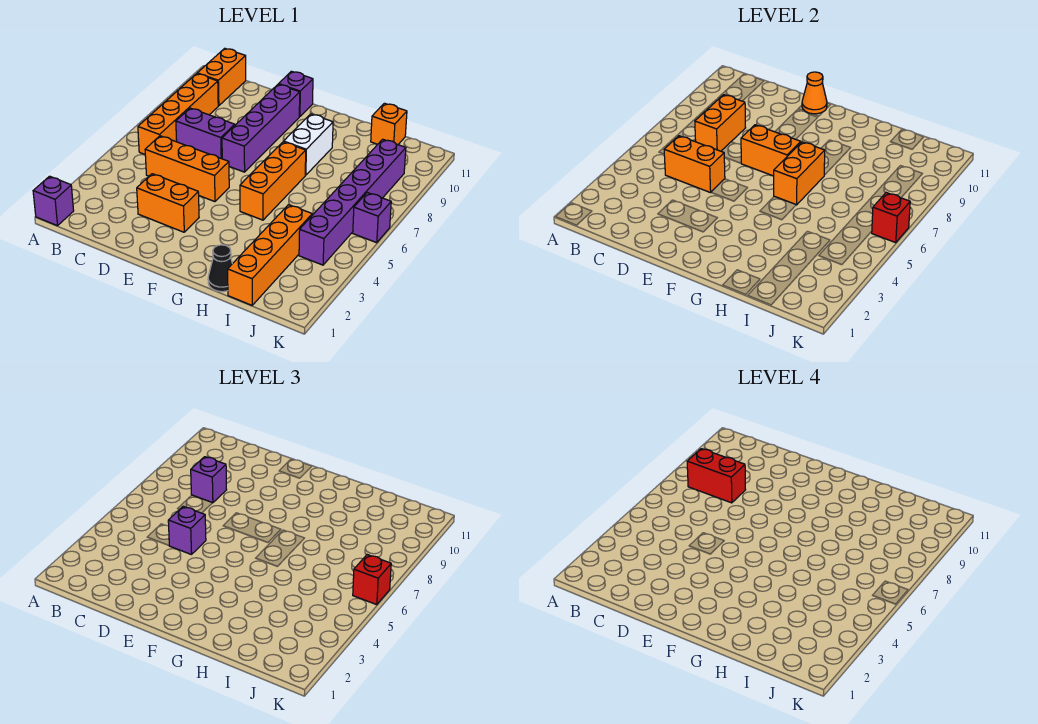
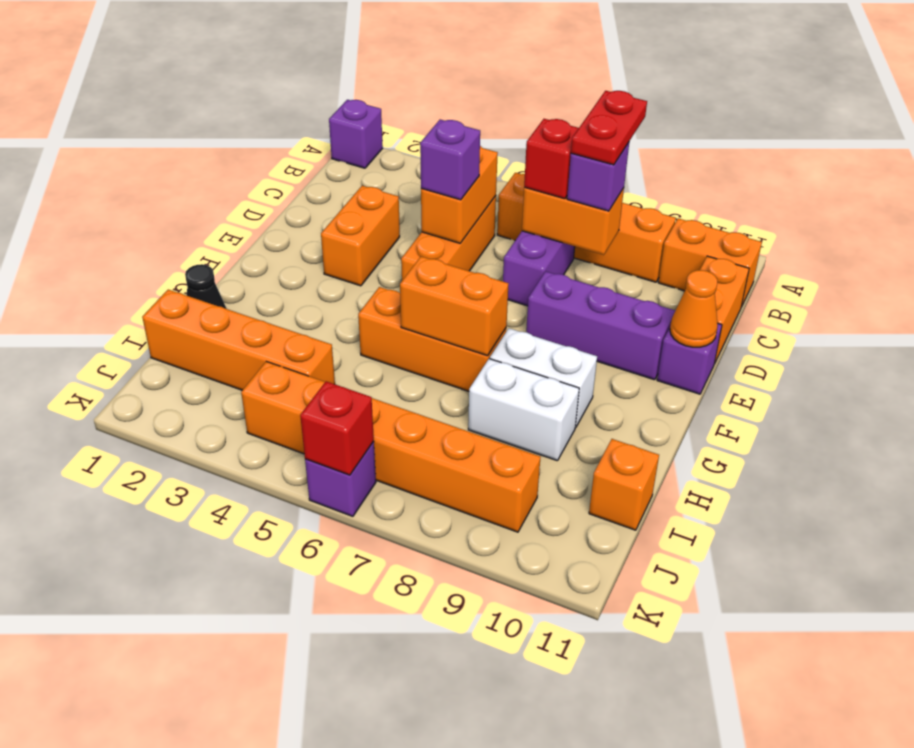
red brick B8:C8 level 4 -> red plate B8:C8 level 4
purple brick E7:E10 level 1 -> purple brick E8:E10 level 1
orange brick E7:F7 level 2 -> orange brick C11:D11 level 1
none -> white brick H8:H9 level 1
purple brick J4:J9 level 1 -> orange brick J4:J9 level 1
red brick K6 level 3 -> red brick C7 level 3

